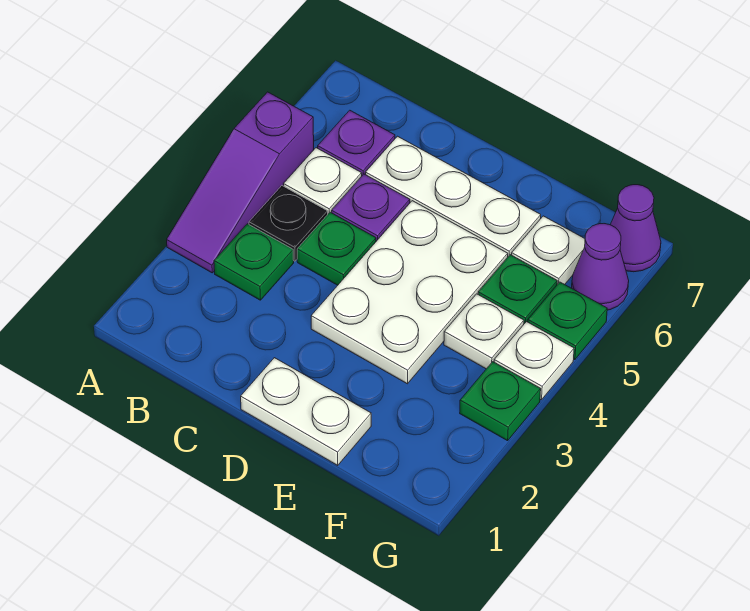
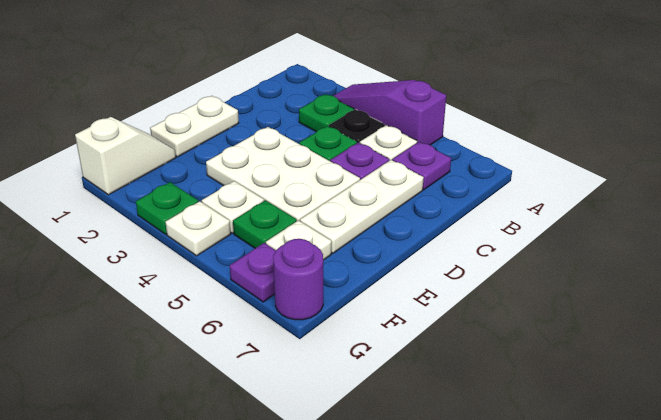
none -> white slope F1:G1 level 1 top G
green plate G5 level 1 -> none
purple cone G6 level 1 -> purple plate G6 level 1
purple cone G7 level 1 -> purple round brick G7 level 1

